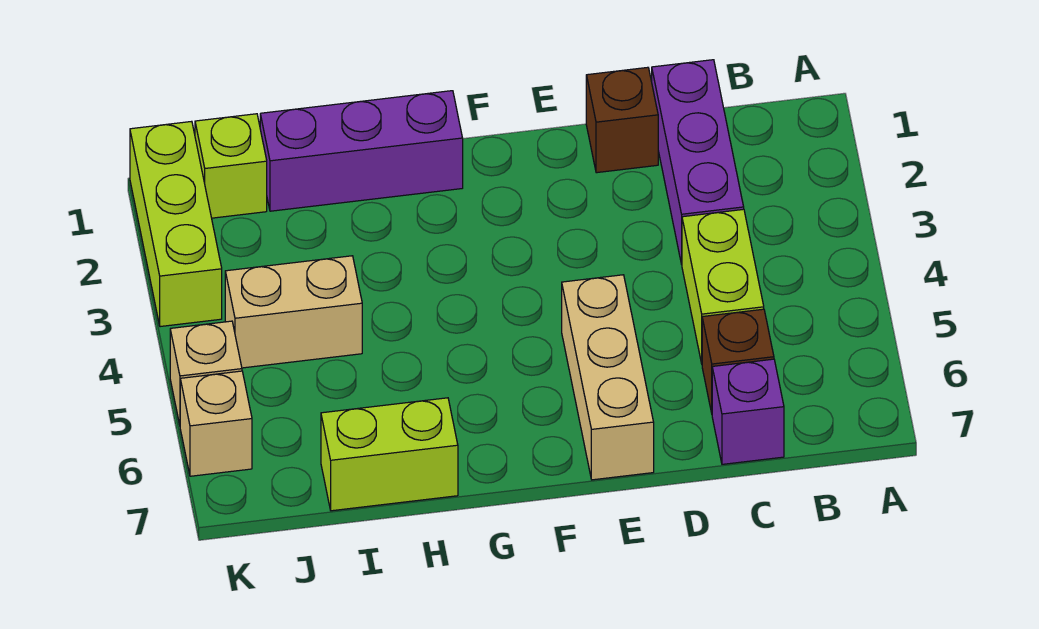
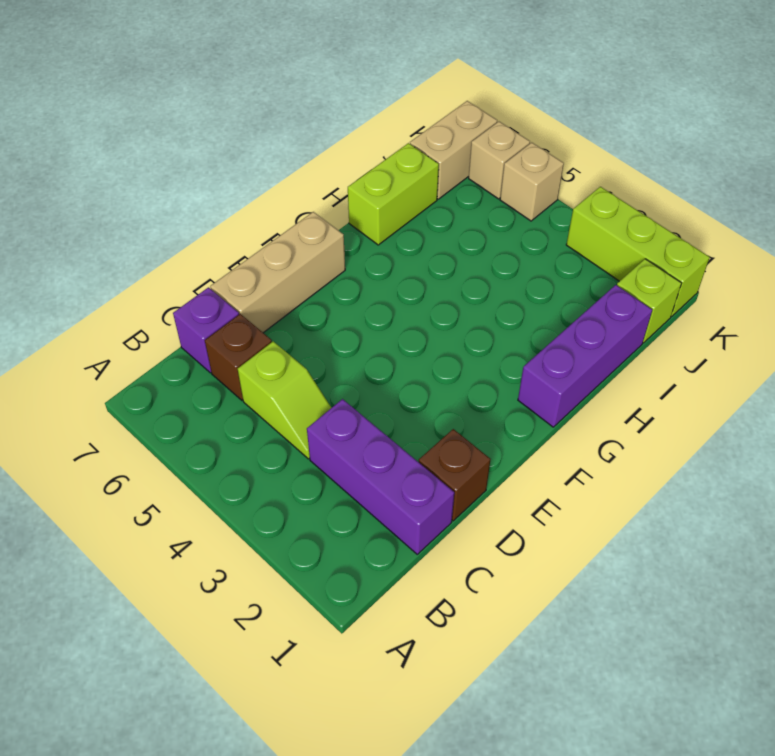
lime brick C4:C5 level 1 -> lime slope C4:C5 level 1 top 5
tan brick E5:E7 level 1 -> tan brick D7:F7 level 1
tan brick I4:J4 level 1 -> tan brick J7:K7 level 1

